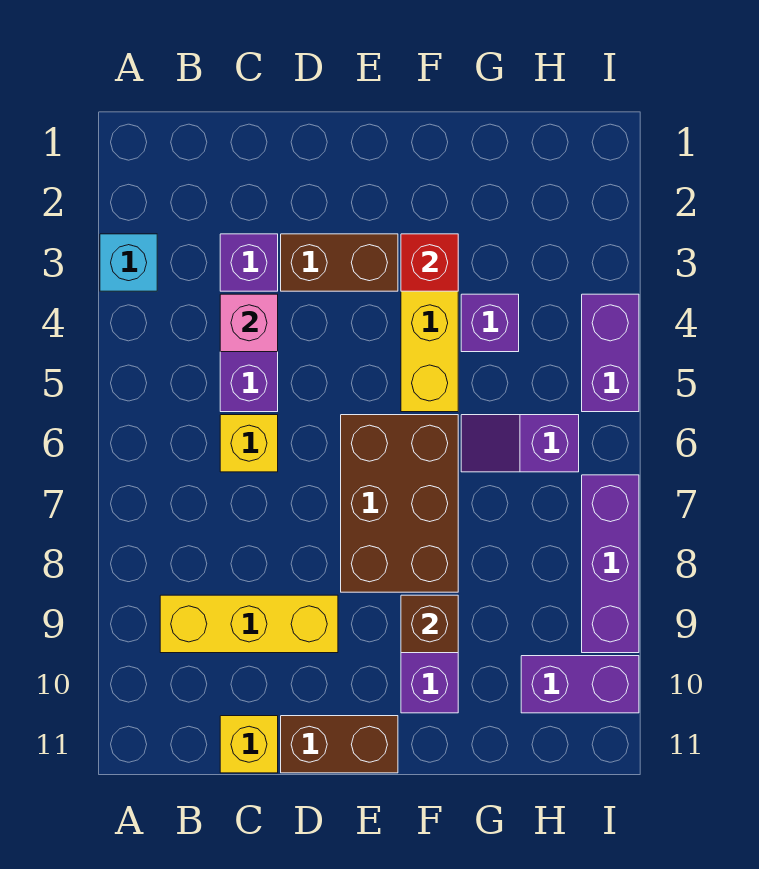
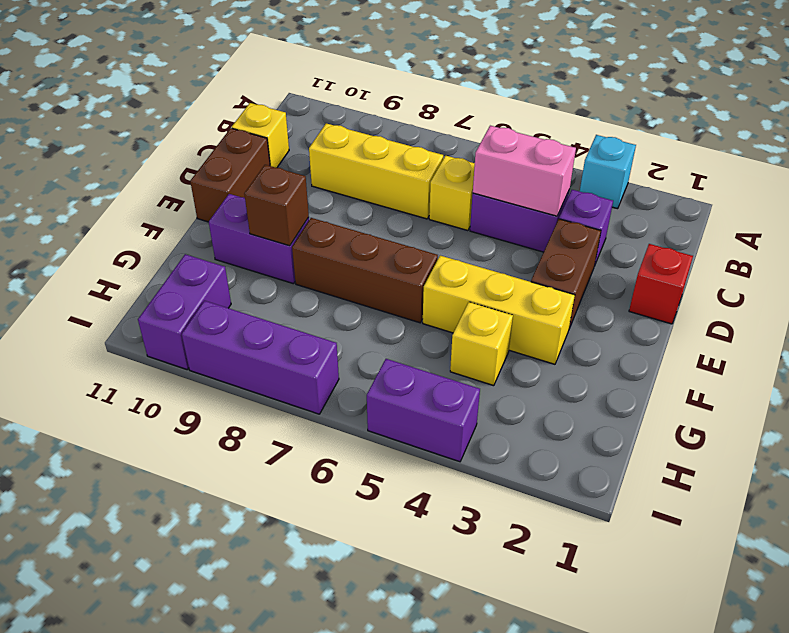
yellow brick B9:D9 level 1 -> yellow brick C7:C9 level 1
pink brick C4 level 2 -> pink brick C4:C5 level 2
brown brick E6:F8 level 1 -> brown brick F6:F8 level 1
red brick F3 level 2 -> red brick D1 level 1
purple brick G4 level 1 -> yellow brick G4 level 1
purple slope G6:H6 level 1 top H -> none

